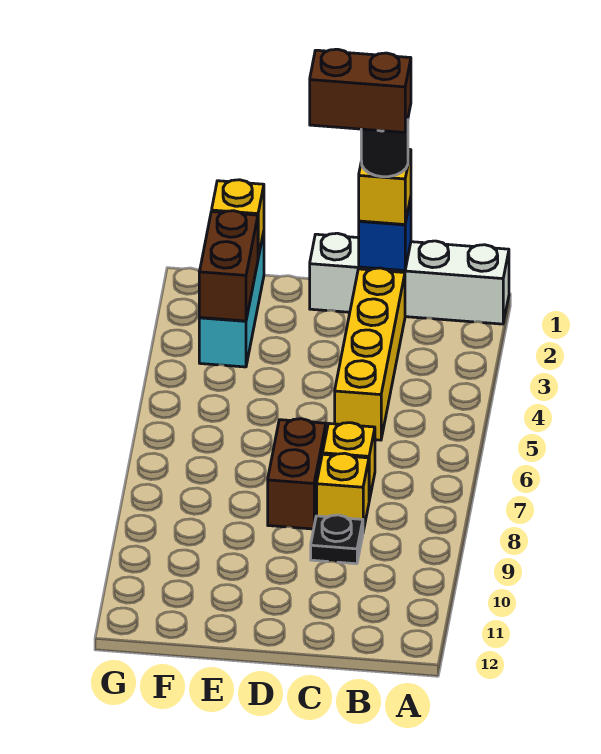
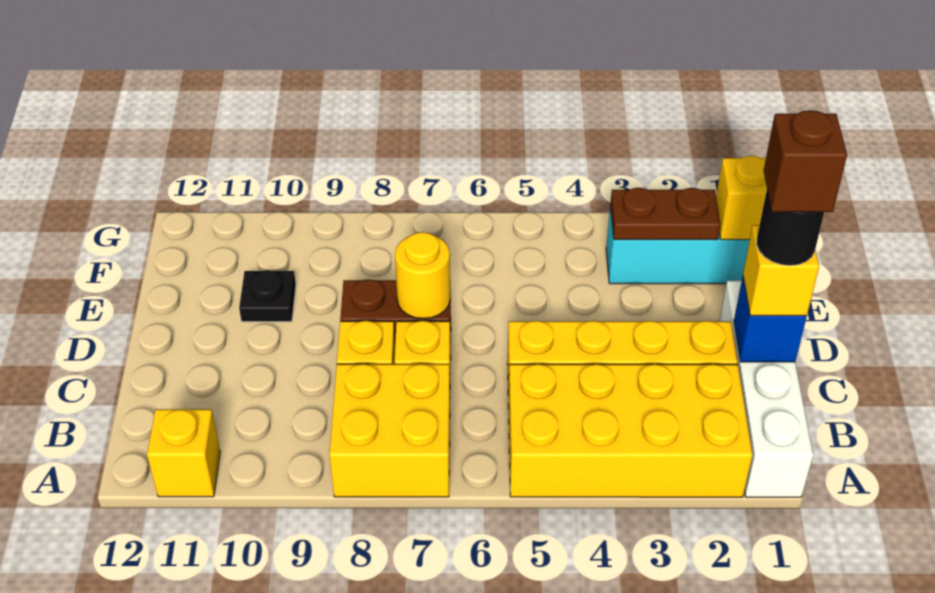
none -> yellow brick A2:B5 level 1
none -> yellow brick A7:B8 level 1
none -> yellow brick A11 level 1
brown brick C1:D1 level 5 -> brown brick C1 level 5
black plate C9 level 1 -> black plate E10 level 1
none -> yellow round brick D7 level 2
brown brick F2:F3 level 2 -> brown plate F2:F3 level 2

